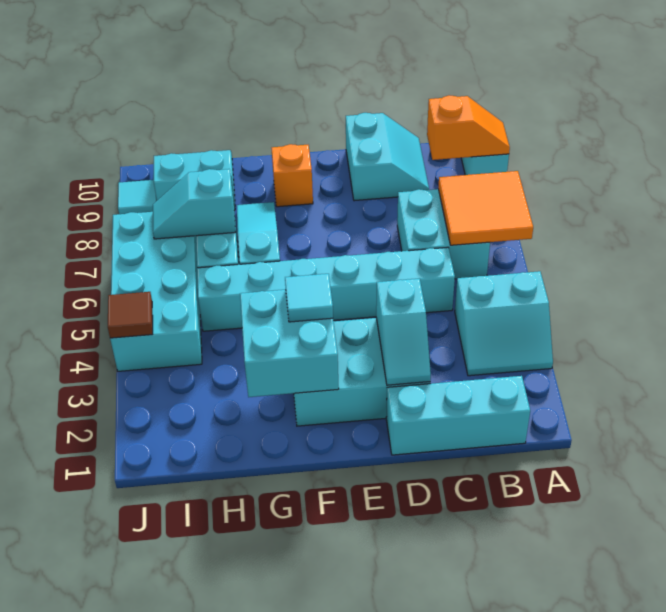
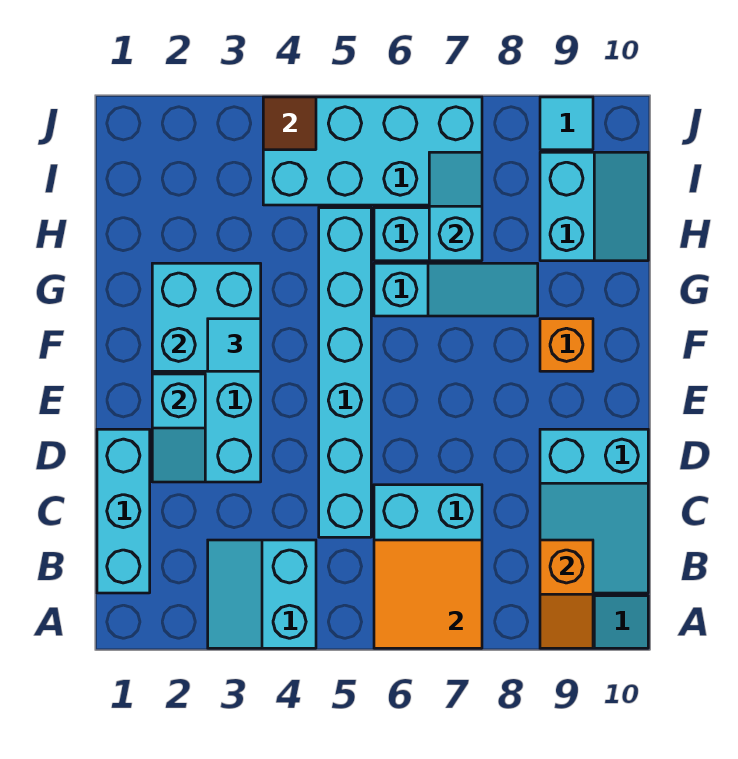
cyan slope C9:D10 level 1 top D -> cyan slope B9:D10 level 1 top D
cyan slope D2:D3 level 2 top 3 -> cyan slope D2:E2 level 2 top E

